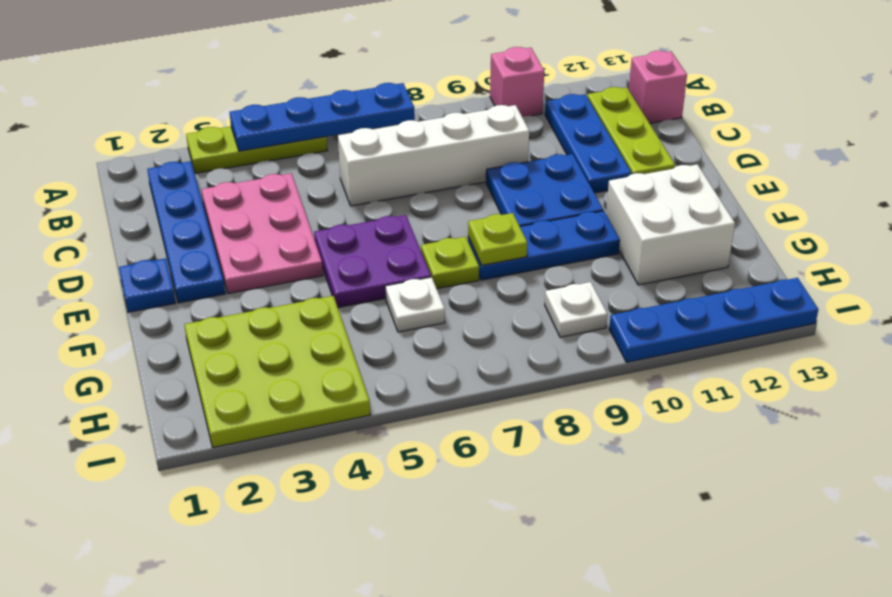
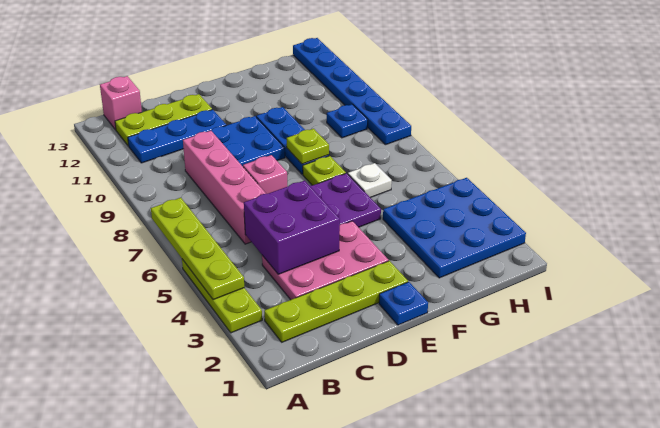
blue plate A4:A7 level 2 -> lime plate A4:A7 level 2
pink brick A10 level 1 -> pink brick D7 level 1
blue plate B2:E2 level 1 -> lime plate B2:E2 level 1
none -> purple brick C4:D5 level 2
white brick C6:C9 level 1 -> pink brick C6:C9 level 1
white brick F11:G12 level 1 -> none
lime plate G2:I4 level 1 -> blue plate G2:I4 level 1
white plate H9 level 1 -> blue plate H9 level 1
blue plate I10:I13 level 1 -> blue plate I8:I13 level 1

